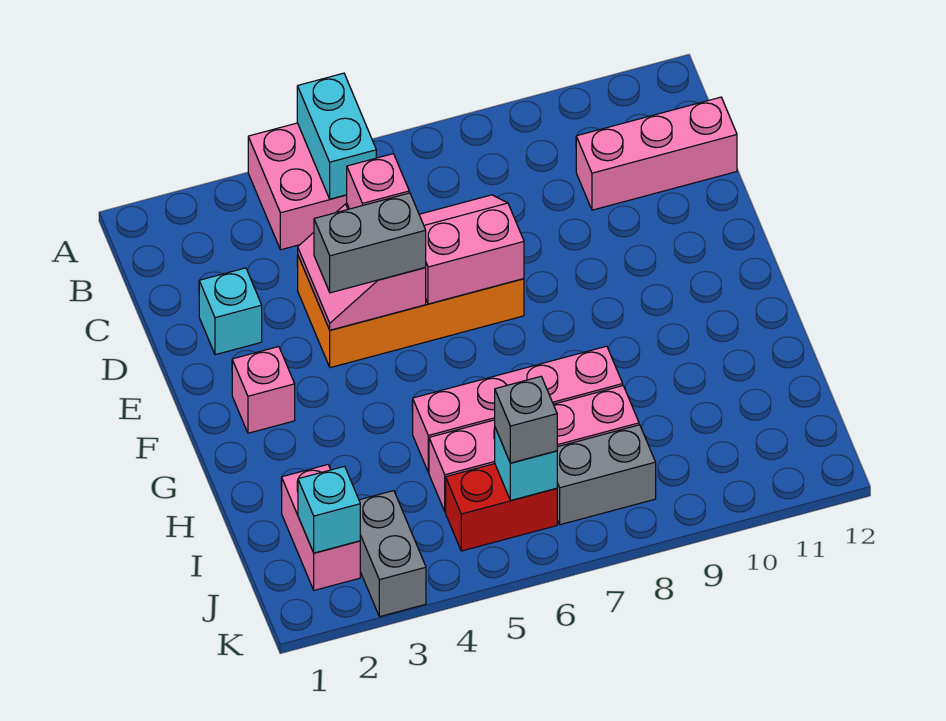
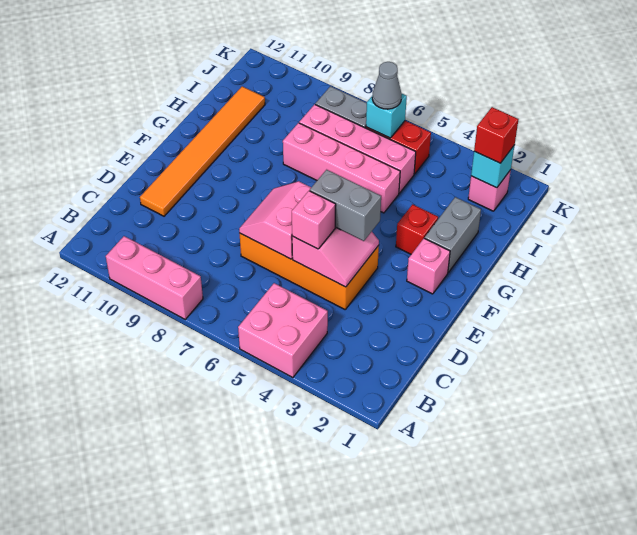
cyan brick A5:B5 level 2 -> none
pink brick C10:C12 level 1 -> pink brick A8:A10 level 1
cyan brick D2 level 1 -> none
pink slope D6:E7 level 2 top E -> pink slope D6:E7 level 2 top 6
none -> orange tile D11:I11 level 1
none -> red brick G3 level 1
pink brick I2:J2 level 1 -> pink brick J2 level 1
none -> red brick J2 level 3
grey brick J3:K3 level 1 -> grey brick G2:H2 level 1
grey brick J6 level 3 -> grey cone J6 level 3

